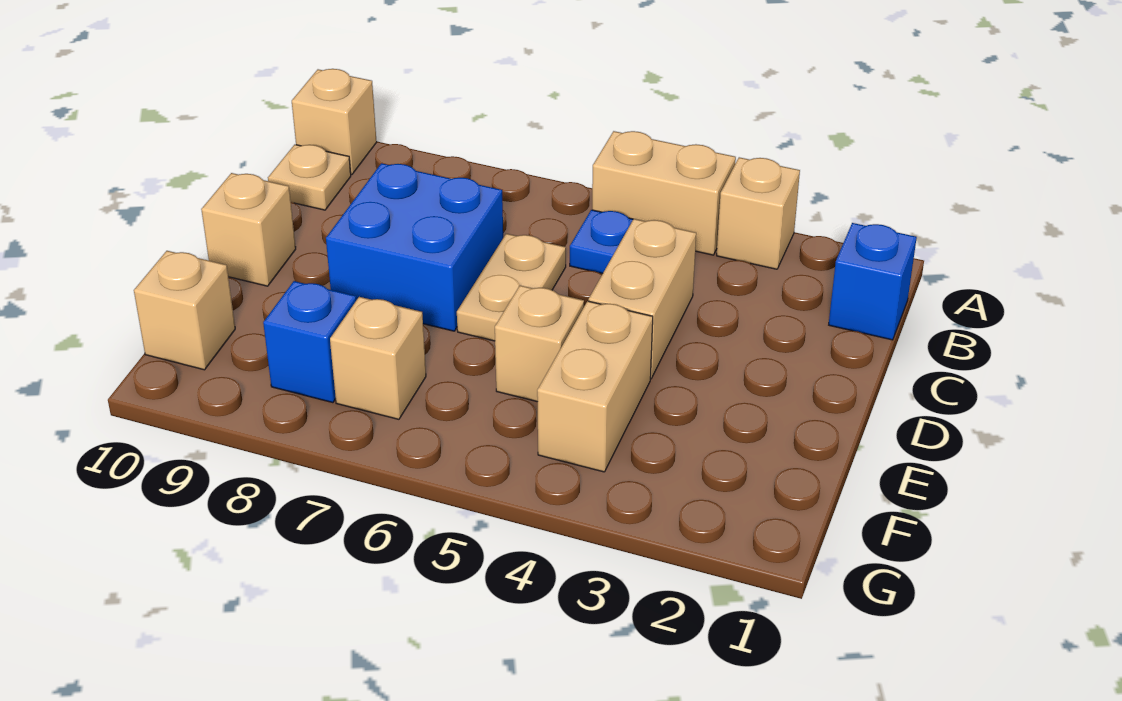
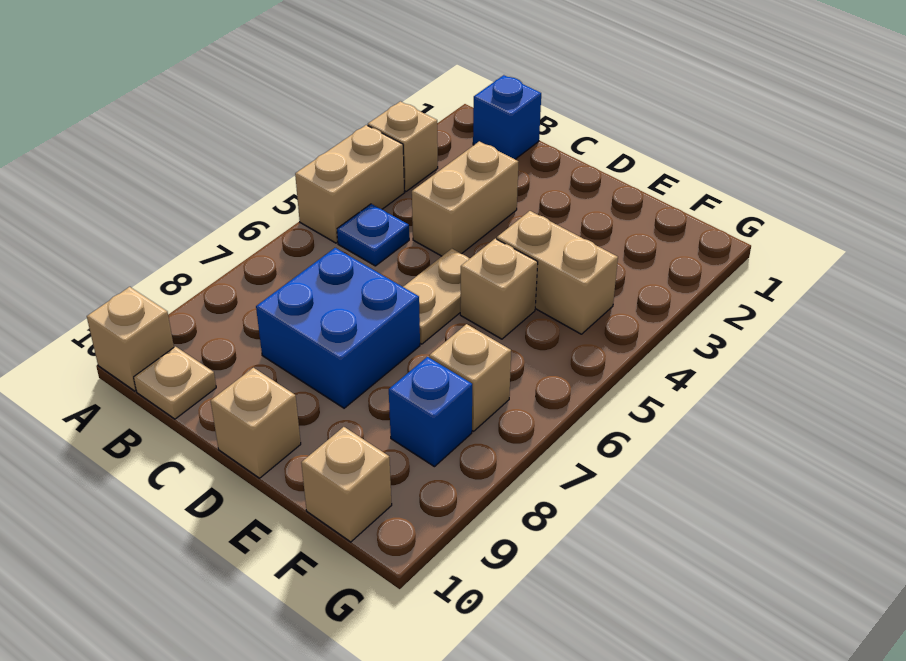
tan brick C4:D4 level 1 -> tan brick C3:C4 level 1
tan plate C6:D6 level 1 -> tan plate D5:D6 level 1

